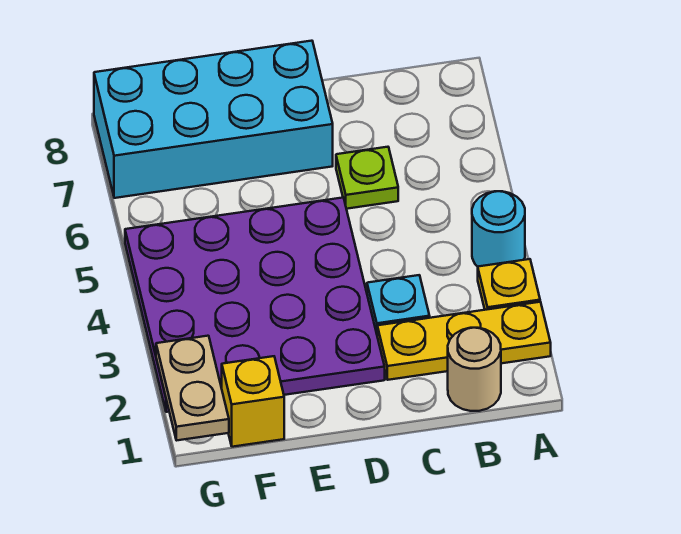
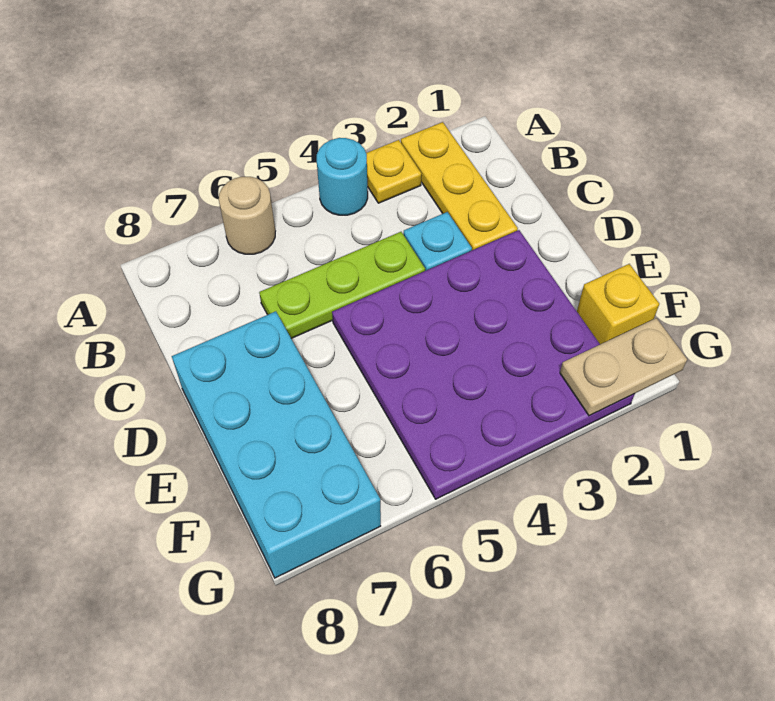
tan round brick B1 level 1 -> tan round brick A6 level 1
lime plate C6 level 1 -> lime plate C4:C6 level 1

